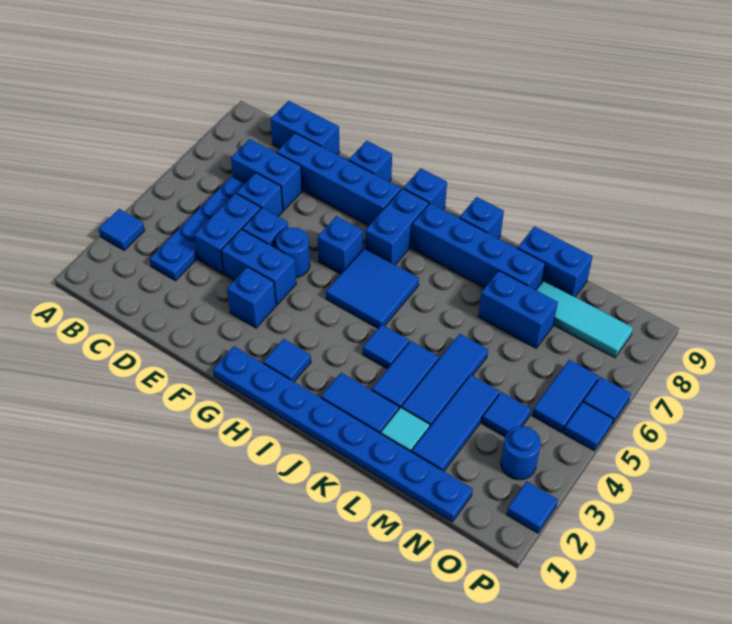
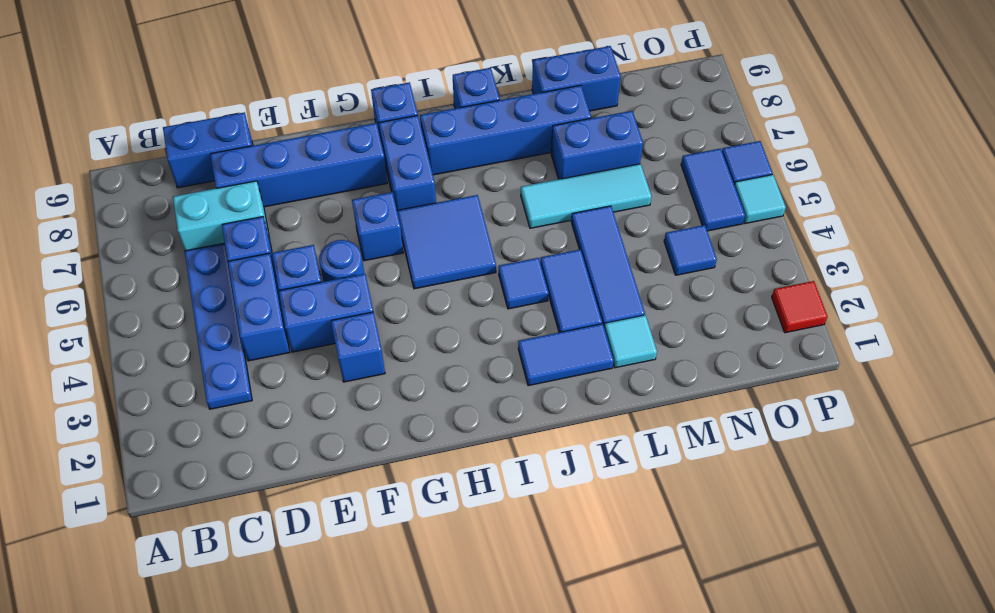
blue tile A3 level 1 -> none
blue brick C7:D7 level 1 -> cyan brick C7:D7 level 1
blue brick F9 level 1 -> none
blue plate G1:N1 level 1 -> none
blue tile H2 level 1 -> none
blue tile M2:M4 level 1 -> none
cyan tile M8:O8 level 1 -> cyan tile K6:M6 level 1
blue round brick O3 level 1 -> none
blue tile P2 level 1 -> red tile P2 level 1
blue tile P5 level 1 -> cyan tile P5 level 1

